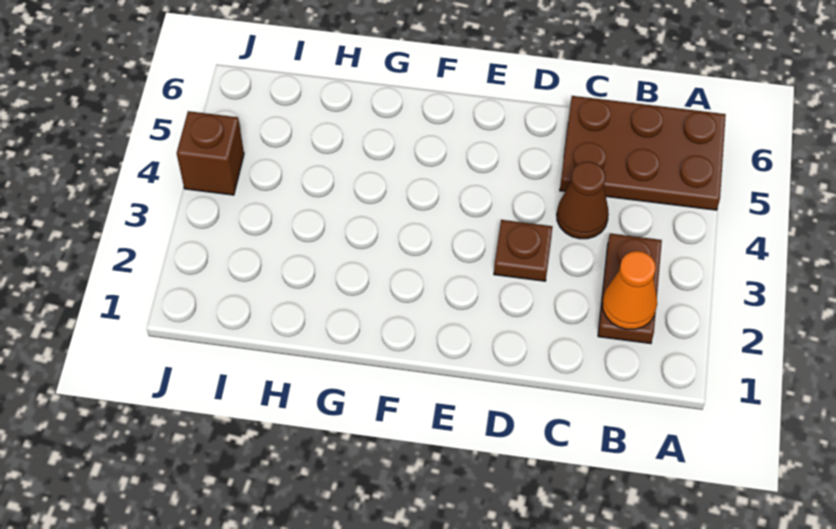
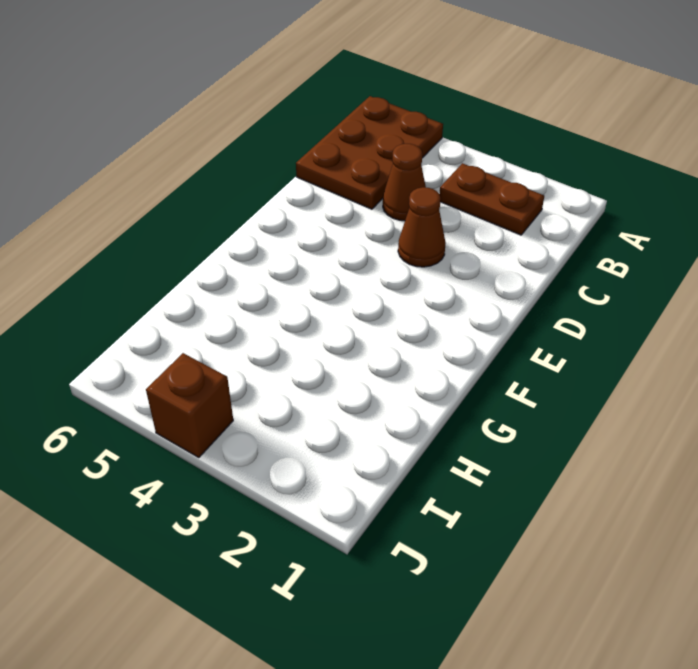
orange cone B2 level 2 -> none
brown plate D3 level 1 -> brown cone D3 level 1

